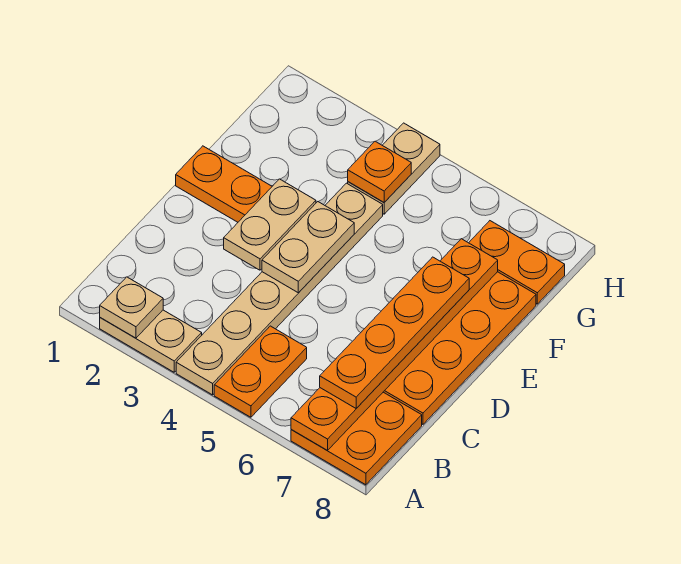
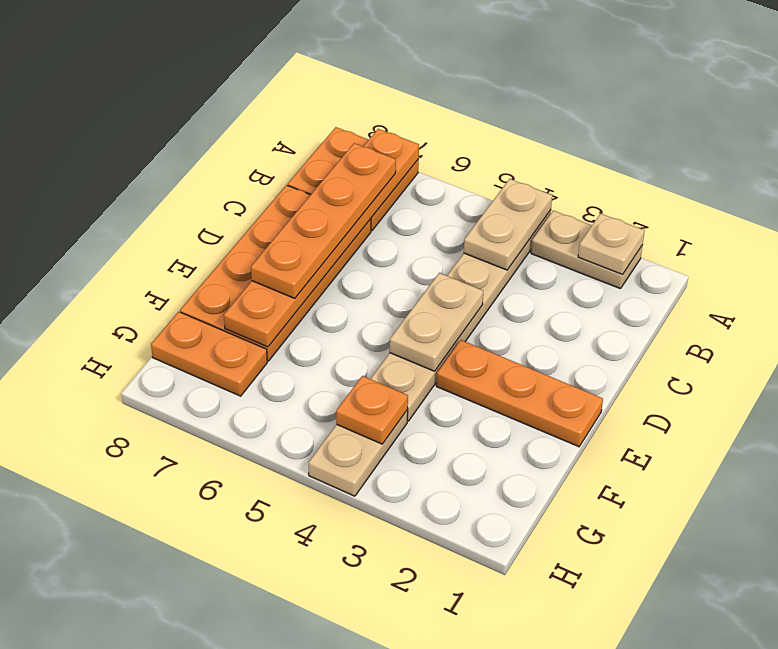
orange plate A5:B5 level 1 -> none
tan plate D3:E3 level 2 -> tan plate A4:B4 level 2

